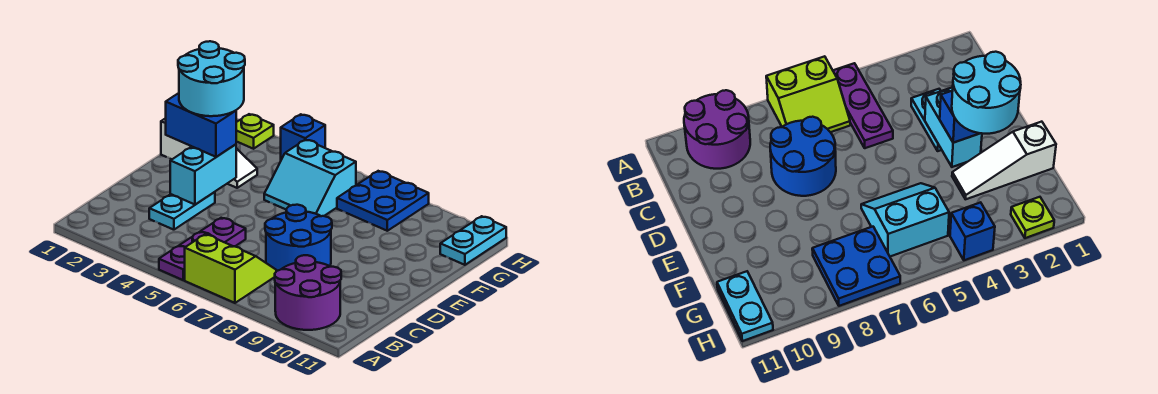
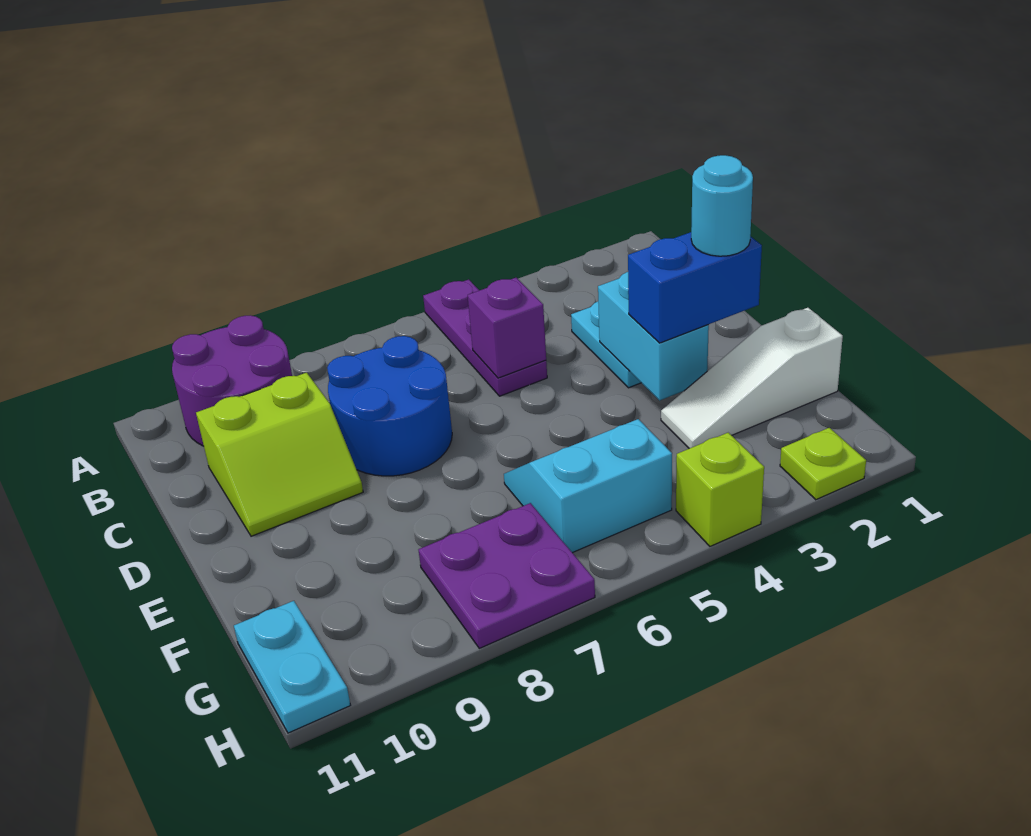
lime slope A6:B7 level 1 top A -> lime slope C9:D10 level 1 top C
none -> purple brick C5 level 2
cyan round brick E2:F3 level 4 -> cyan round brick E2 level 4
blue plate G7:H8 level 1 -> purple plate G7:H8 level 1
blue brick H4 level 1 -> lime brick H4 level 1

